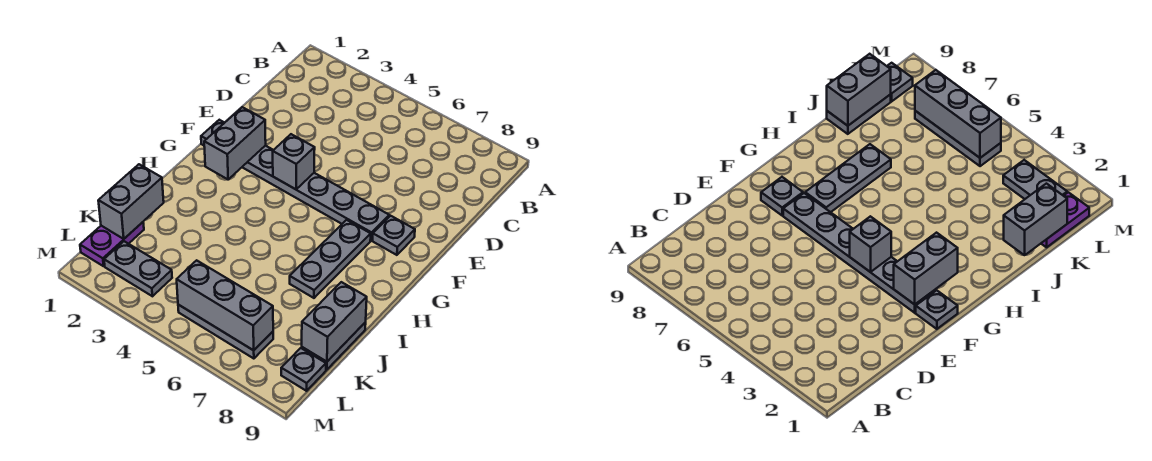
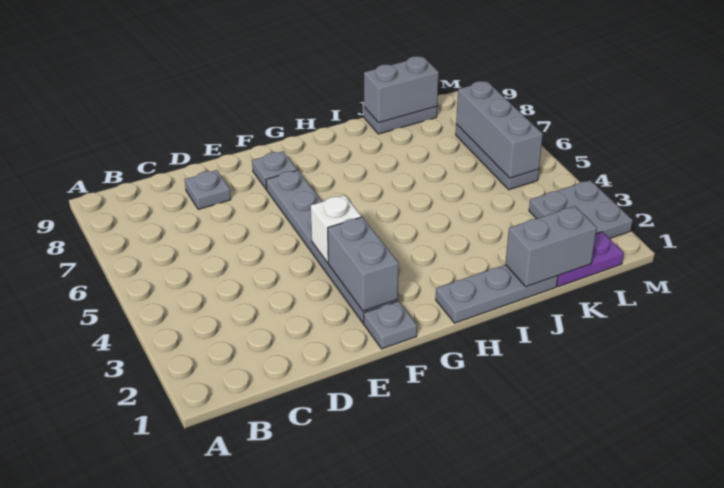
grey brick F2:G2 level 2 -> grey brick F2:F3 level 2
grey brick F4 level 2 -> white brick F4 level 2
grey plate G7:I7 level 1 -> grey plate H1:J1 level 1
grey plate L2:L3 level 1 -> grey plate L2:M3 level 1
grey plate L9 level 1 -> grey plate D8 level 1

